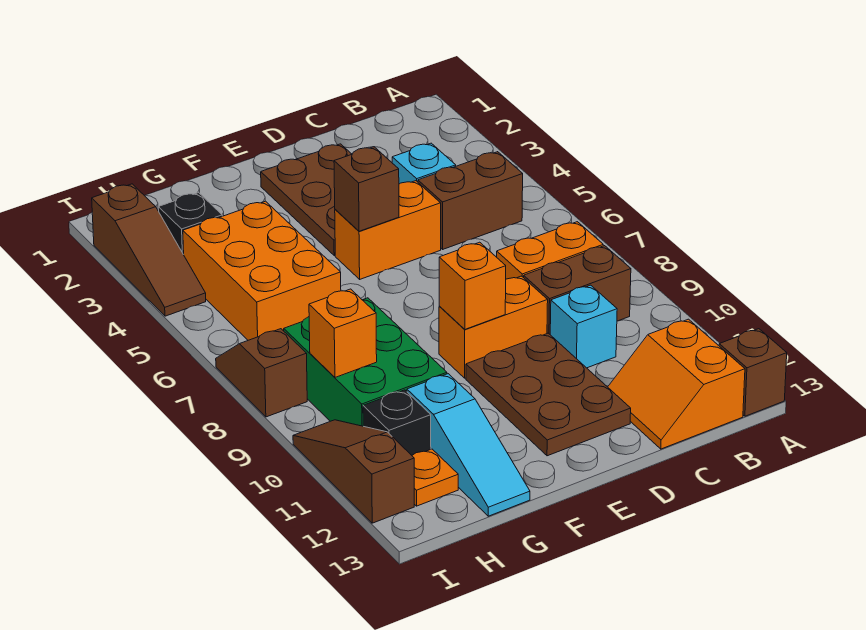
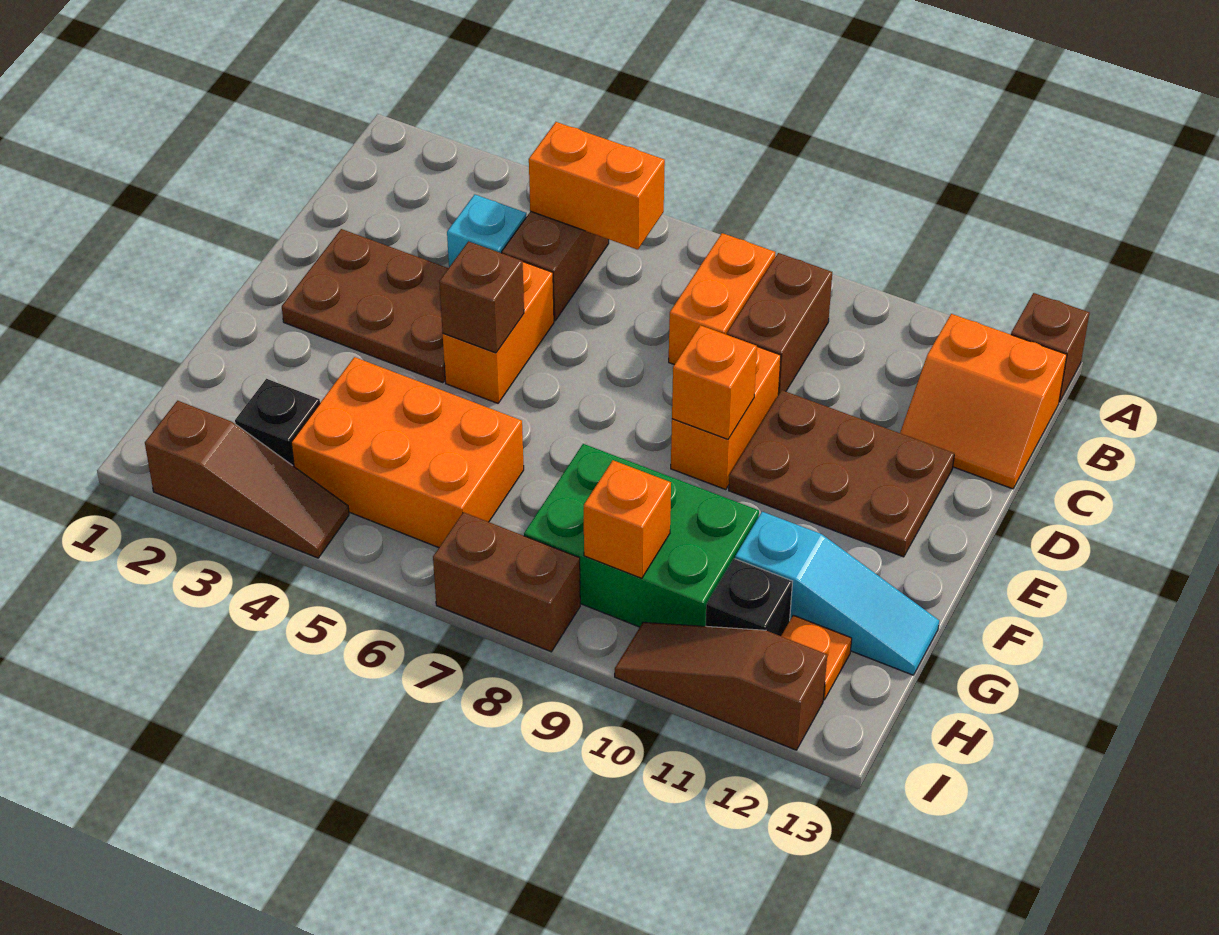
none -> orange brick B5:B6 level 2
cyan brick C10 level 1 -> none
brown slope I7:I8 level 1 top 8 -> brown brick I7:I8 level 1

